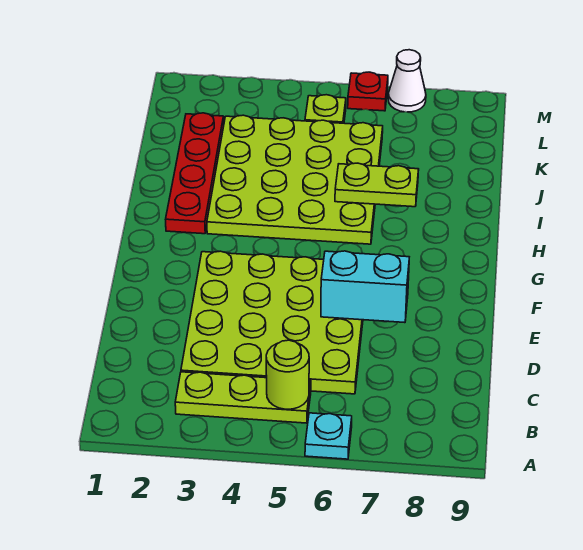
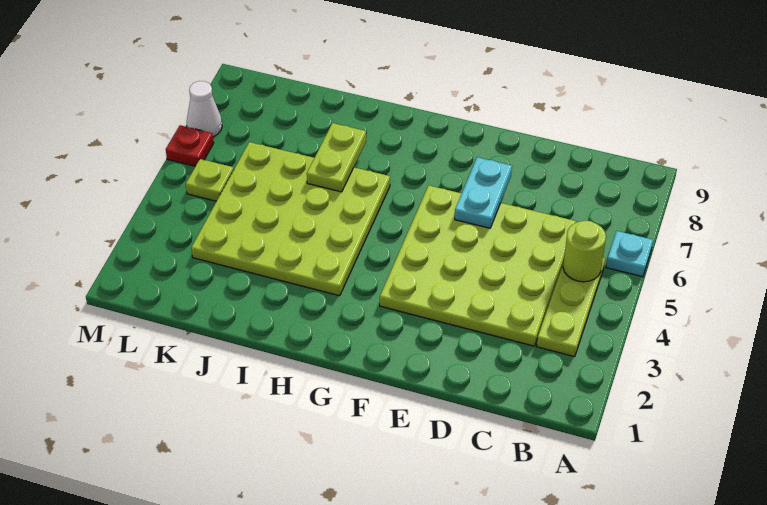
cyan brick E6:E7 level 2 -> cyan plate E6:E7 level 2
red plate H2:K2 level 1 -> none

